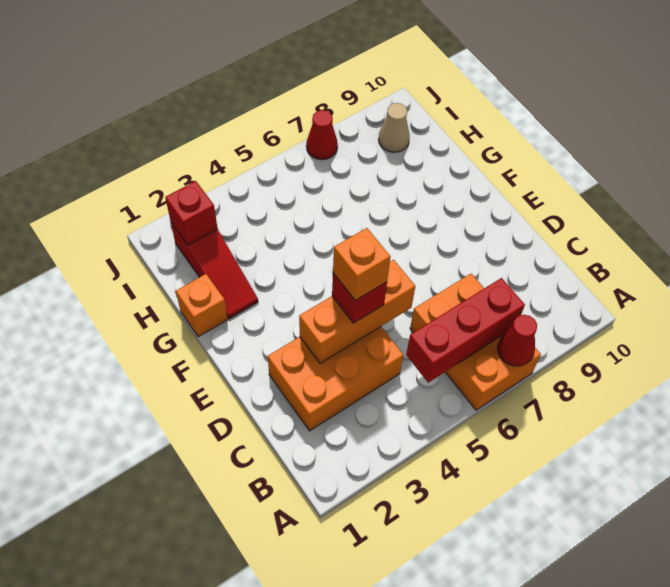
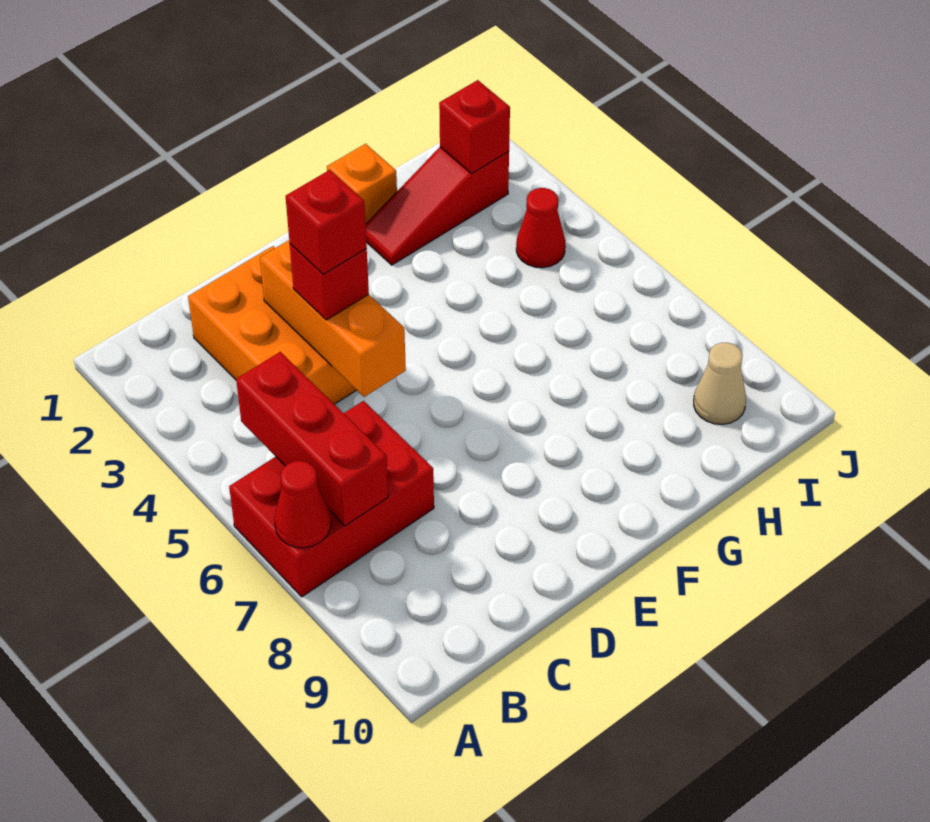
orange brick A6:C7 level 1 -> red brick A6:C7 level 1
orange brick D4 level 4 -> red brick D4 level 4
red cone J7 level 1 -> red cone I4 level 1

